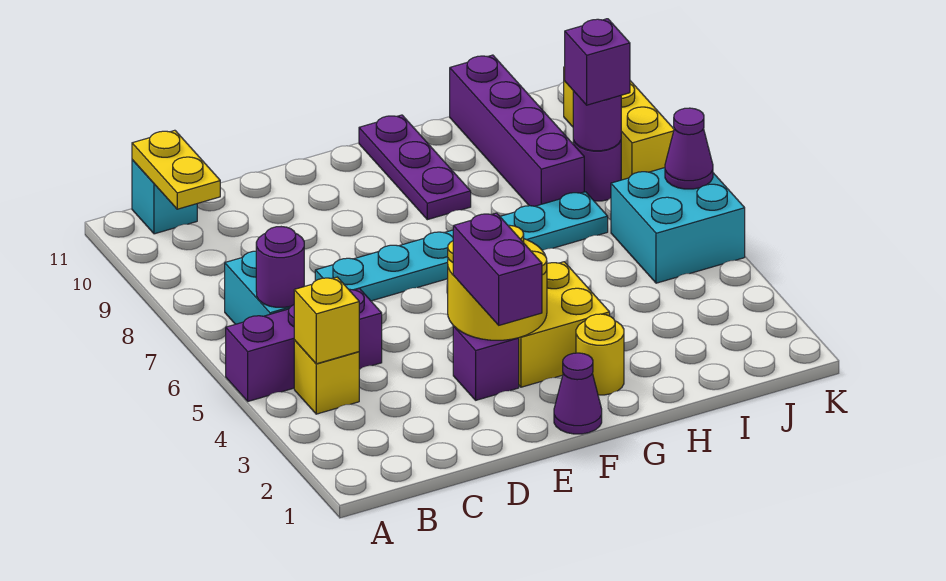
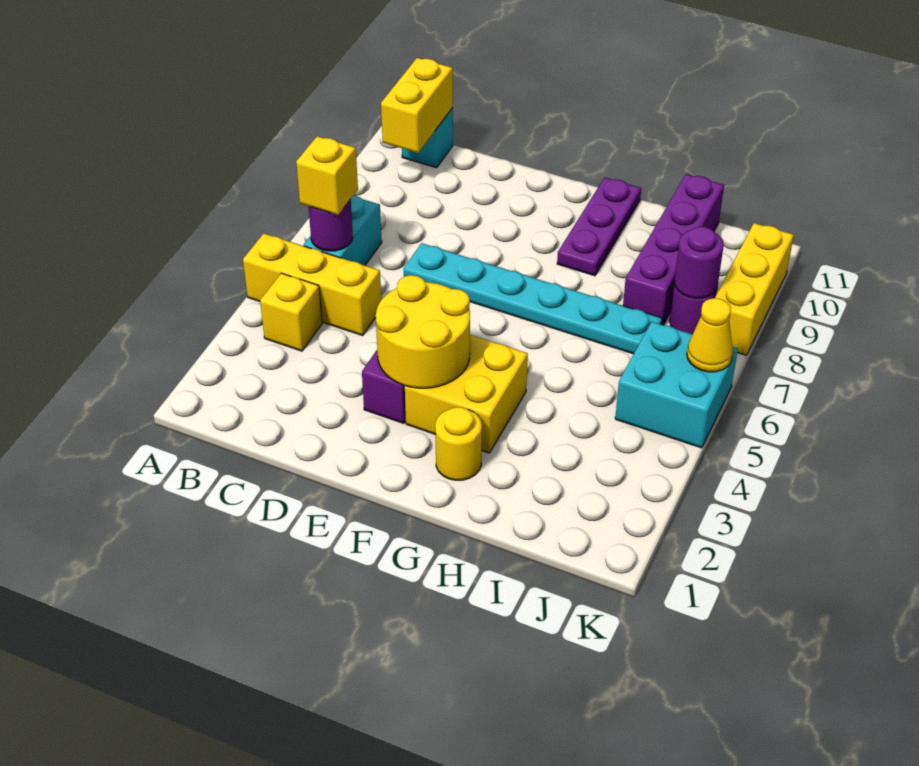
purple brick A5:C5 level 1 -> yellow brick A5:C5 level 1
yellow brick B4 level 2 -> yellow brick B6 level 3
yellow plate B10:B11 level 2 -> yellow brick B10:B11 level 2
purple brick E2:E3 level 3 -> none
purple cone F1 level 1 -> none
purple brick J8 level 3 -> none
purple cone K6 level 2 -> yellow cone K6 level 2

